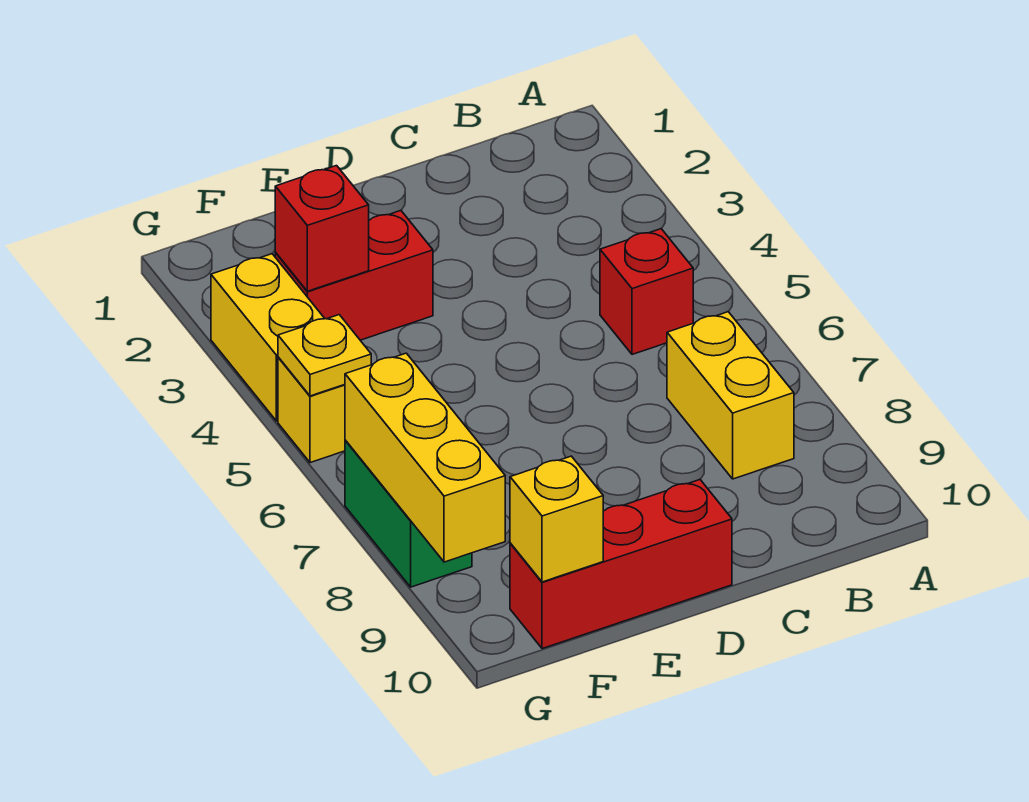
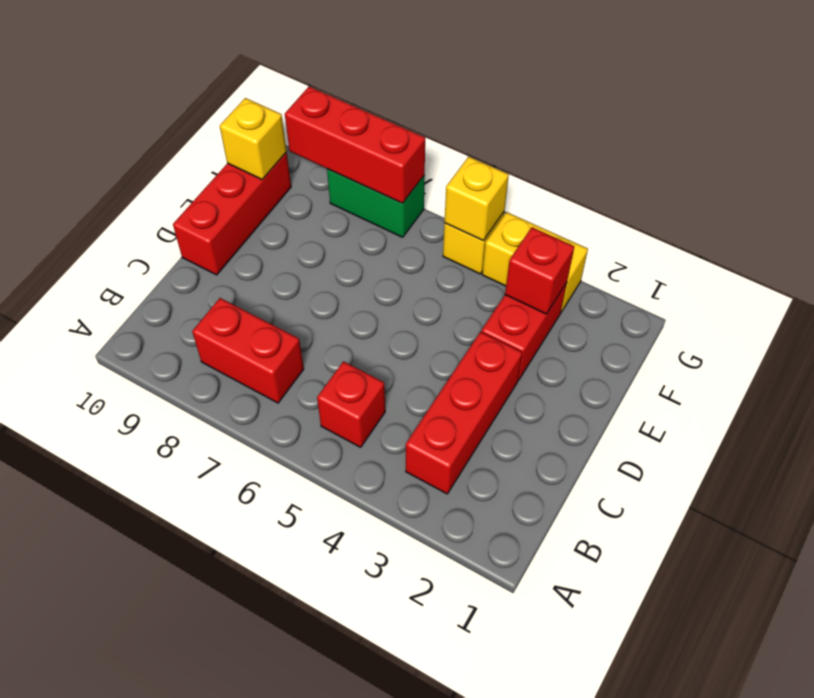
none -> red brick B3:D3 level 1
yellow brick B7:B8 level 1 -> red brick B7:B8 level 1
yellow plate G5 level 2 -> yellow brick G5 level 2
yellow brick G7:G9 level 2 -> red brick G7:G9 level 2

